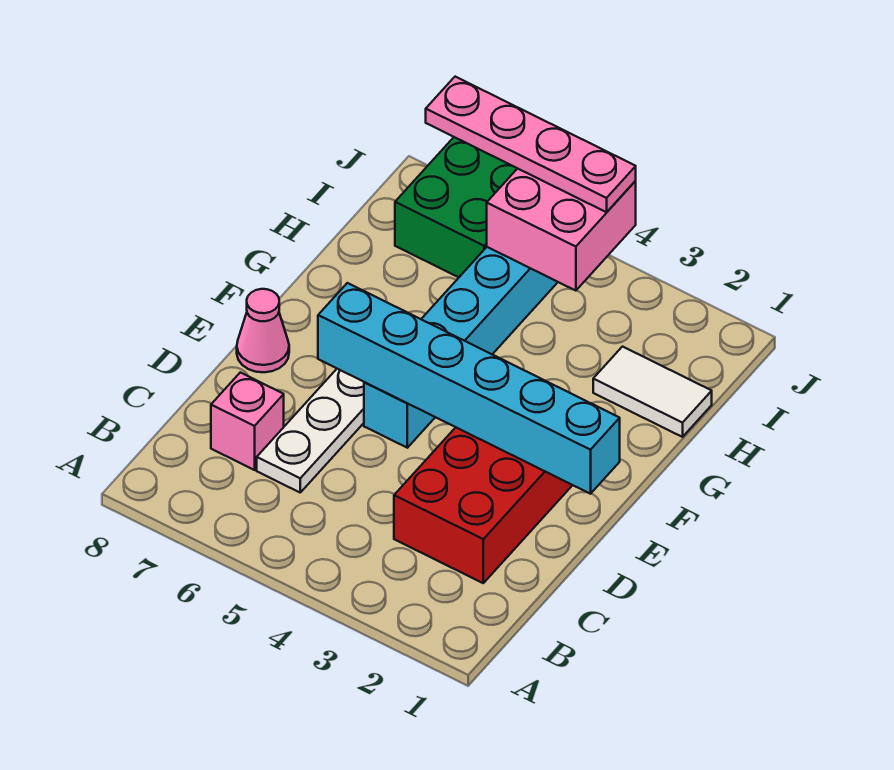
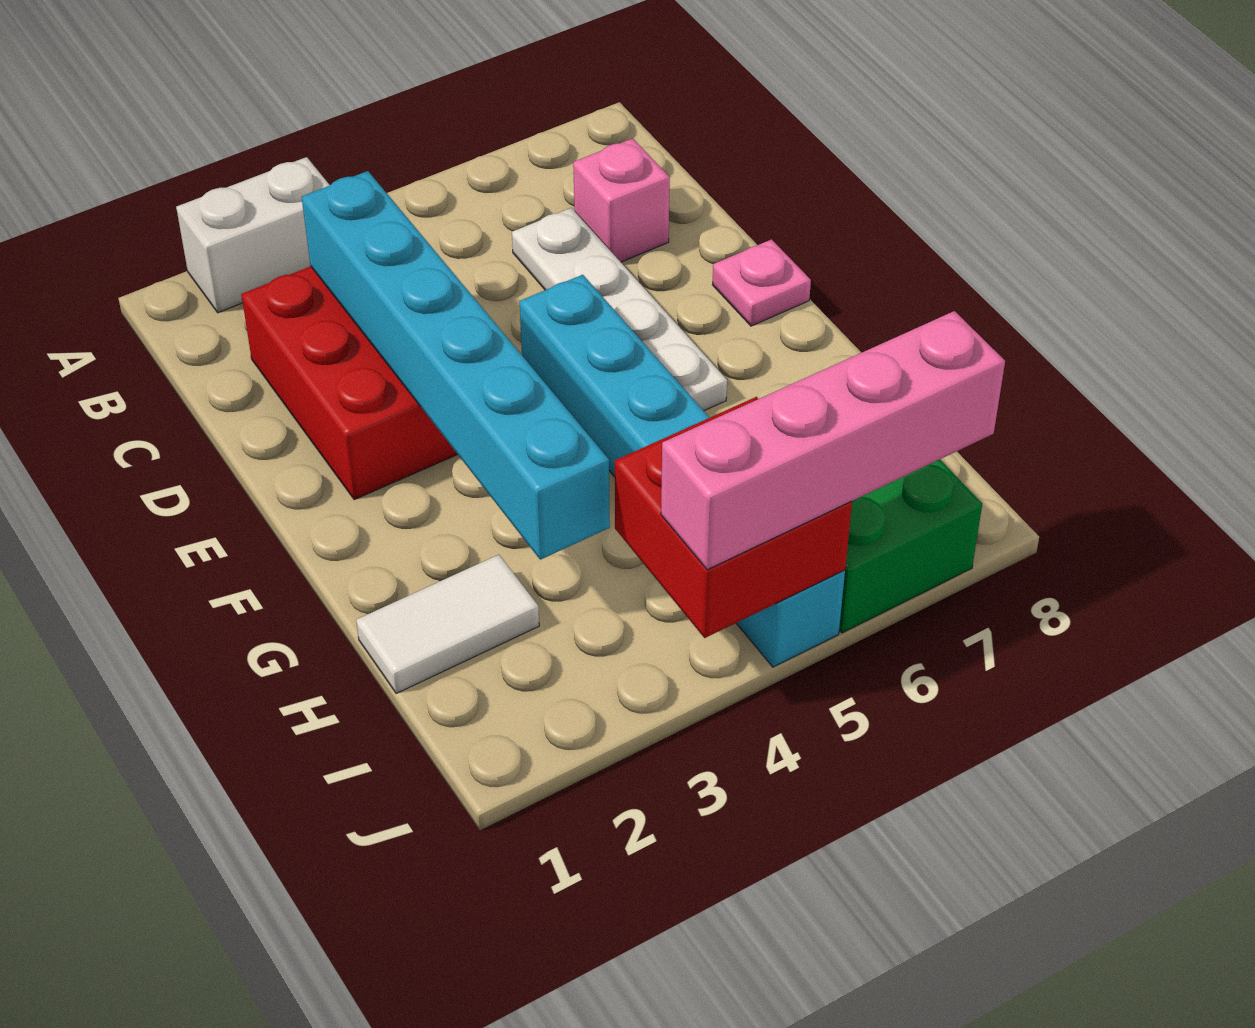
none -> white brick A2:A3 level 1
cyan brick E1:E6 level 2 -> cyan brick C3:H3 level 2
pink cone E8 level 1 -> pink plate E8 level 1
pink brick I4:J5 level 2 -> red brick I4:J5 level 2
pink plate J4:J7 level 3 -> pink brick J4:J7 level 3

